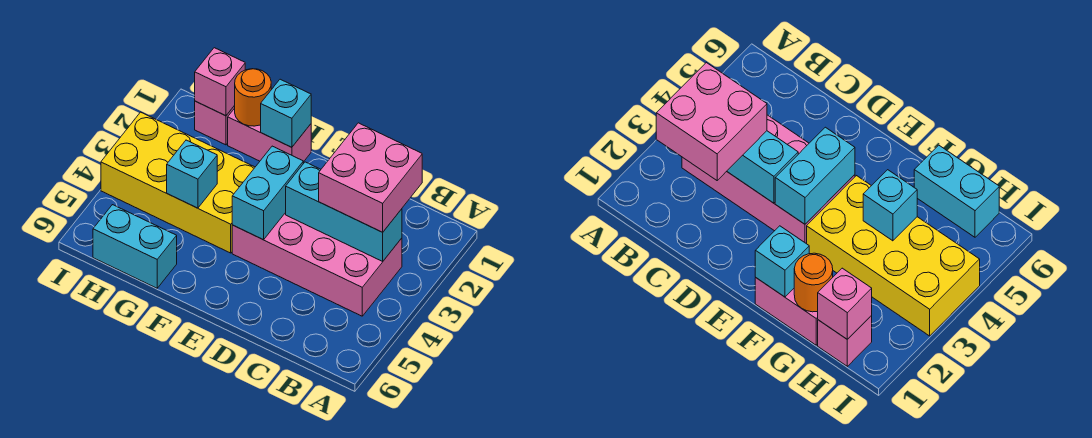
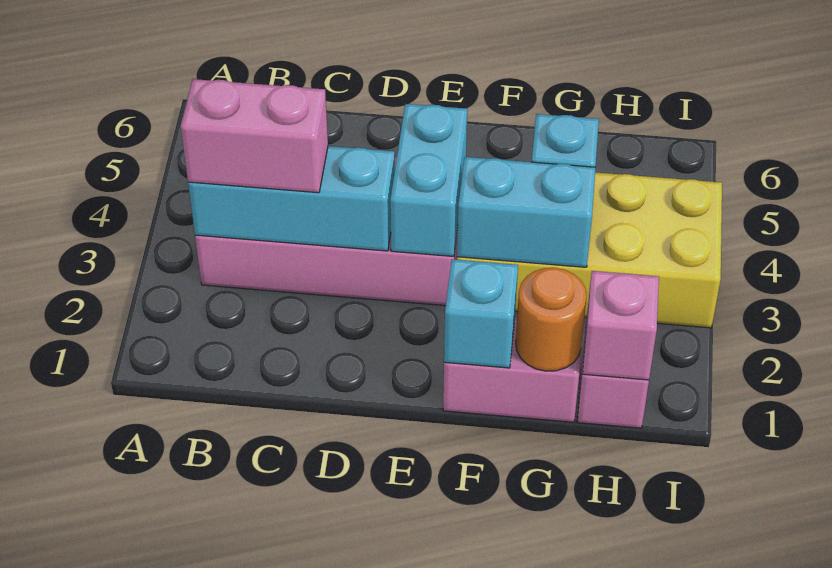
pink brick B2:C3 level 3 -> pink brick B3:C3 level 3
cyan brick G6:H6 level 1 -> cyan brick F3:G3 level 2

